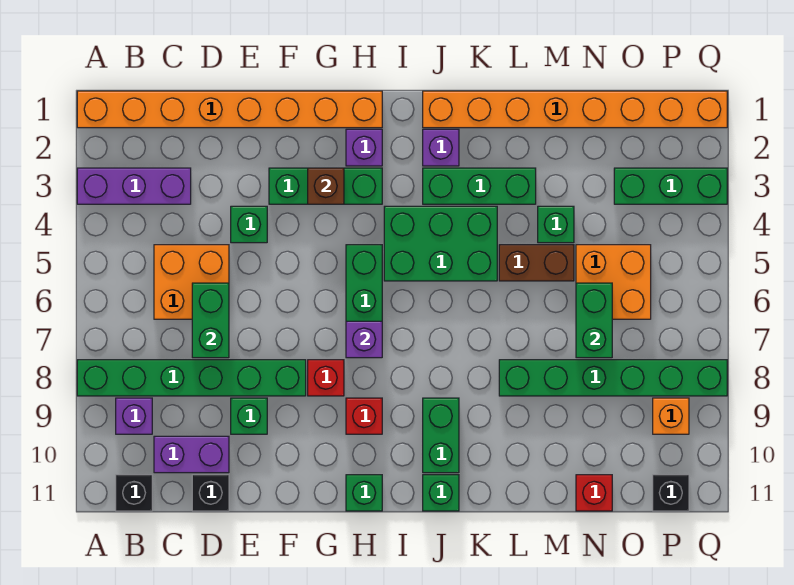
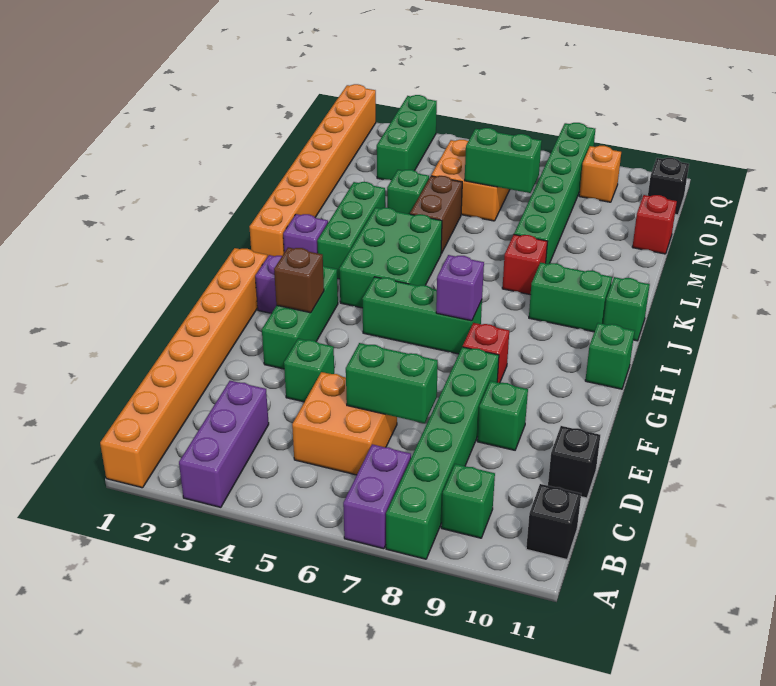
purple brick B9 level 1 -> green brick B9 level 1
purple brick C10:D10 level 1 -> purple brick A7:B7 level 1
red brick H9 level 1 -> red brick K8 level 1

